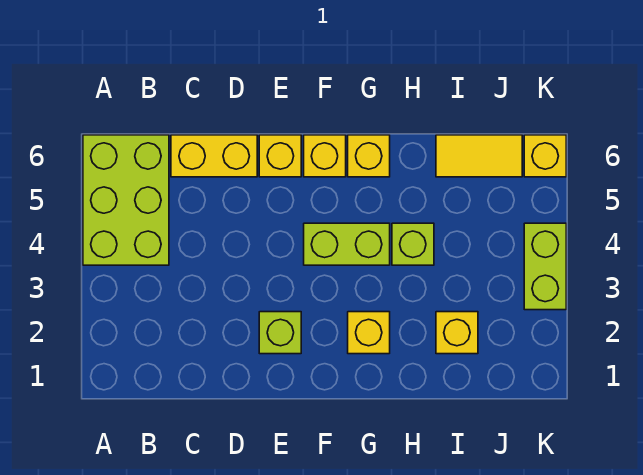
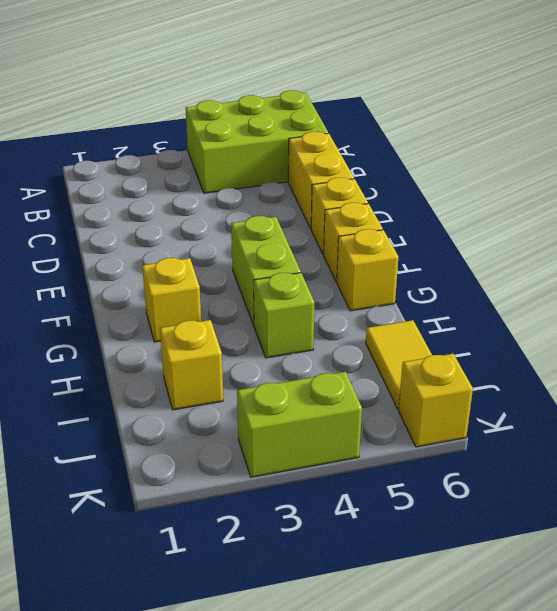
lime brick E2 level 1 -> none

